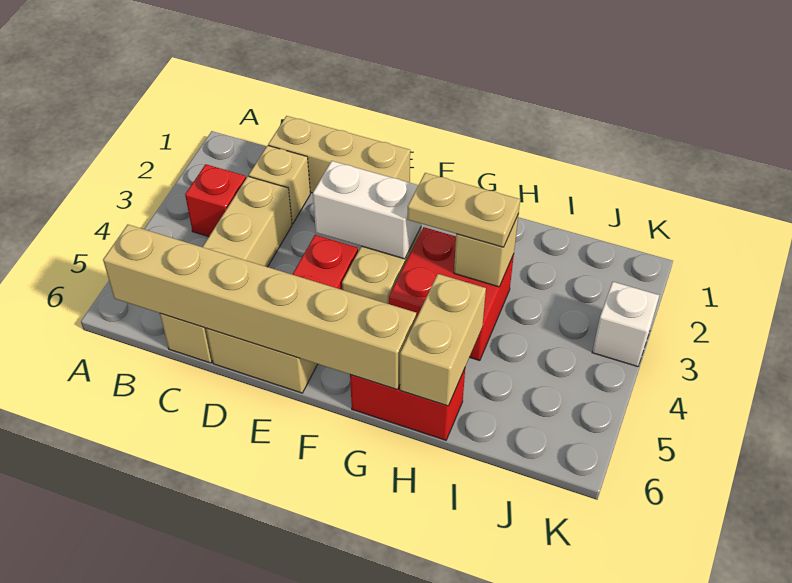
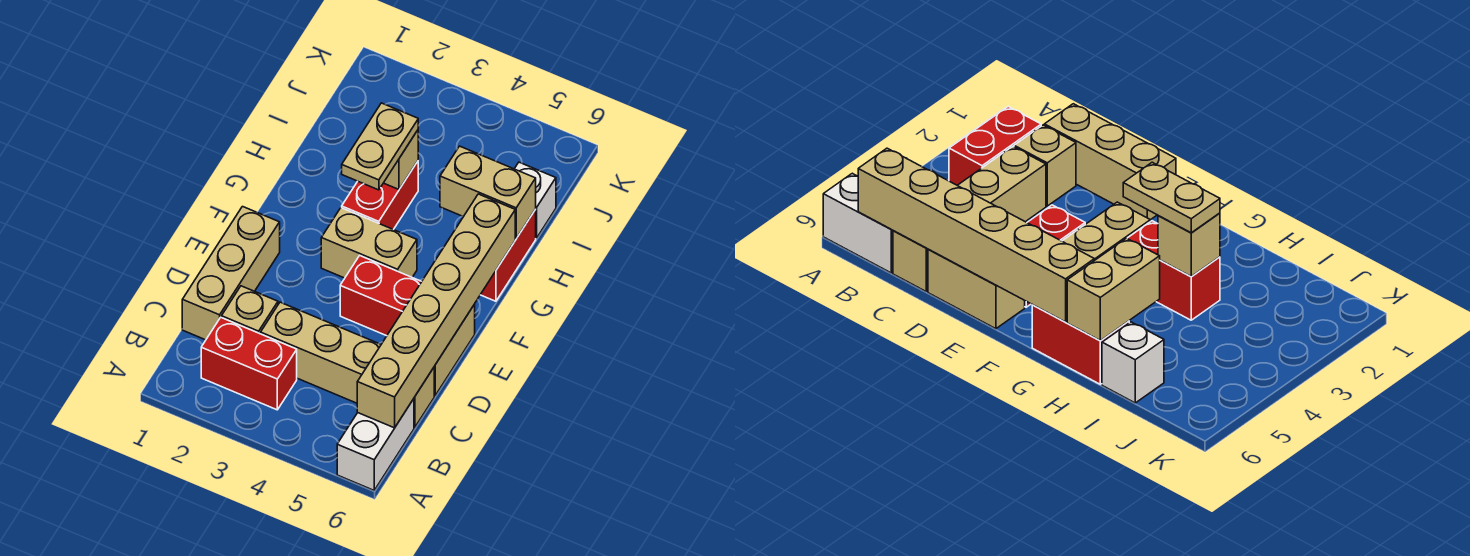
red brick B3 level 1 -> red brick B2:B3 level 1
white brick E3:F3 level 2 -> white brick A6:B6 level 1
red brick G3:H4 level 1 -> red brick G3:H3 level 1
white brick K3 level 1 -> white brick I6 level 1

